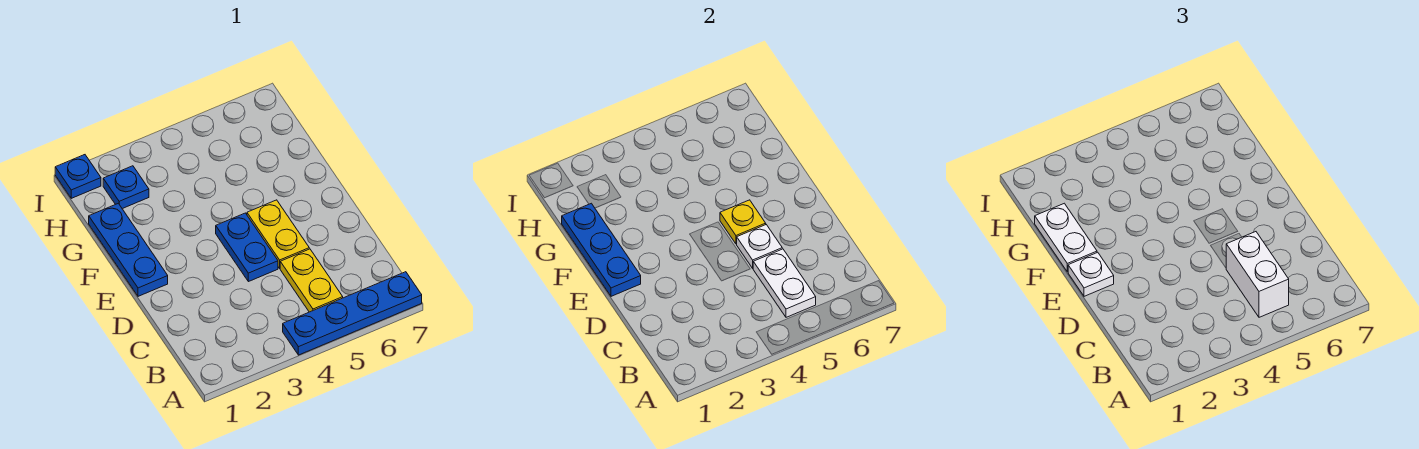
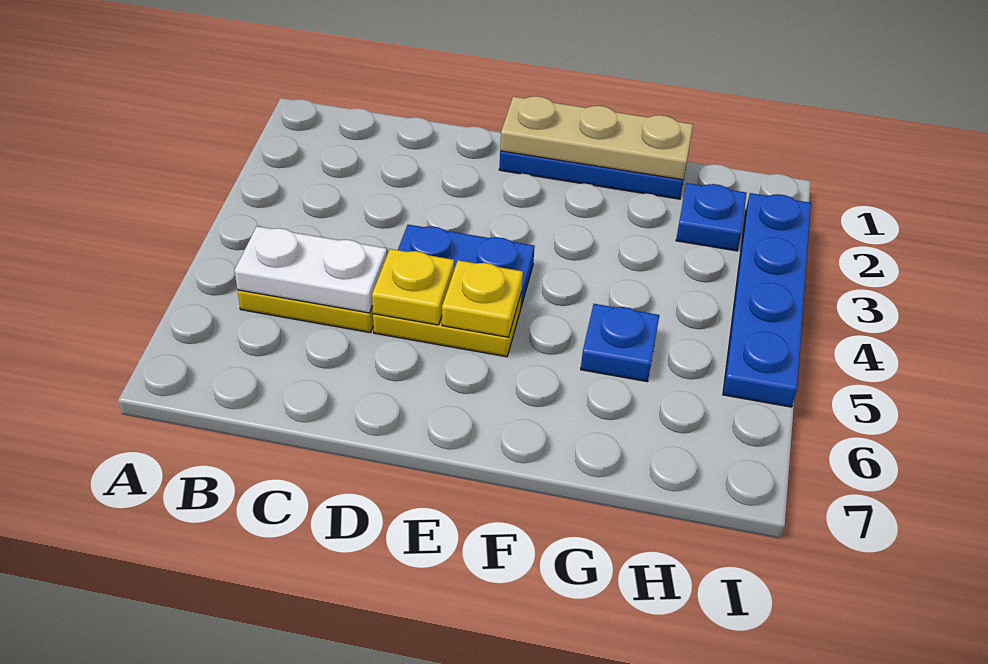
blue plate A4:A7 level 1 -> blue plate I2:I5 level 1
white brick B5:C5 level 3 -> none
white plate D5 level 2 -> yellow plate D5 level 2
blue plate E1:G1 level 2 -> tan plate E1:G1 level 2
white plate E1 level 3 -> none
white plate F1:G1 level 3 -> none
blue plate I1 level 1 -> blue plate G5 level 1

